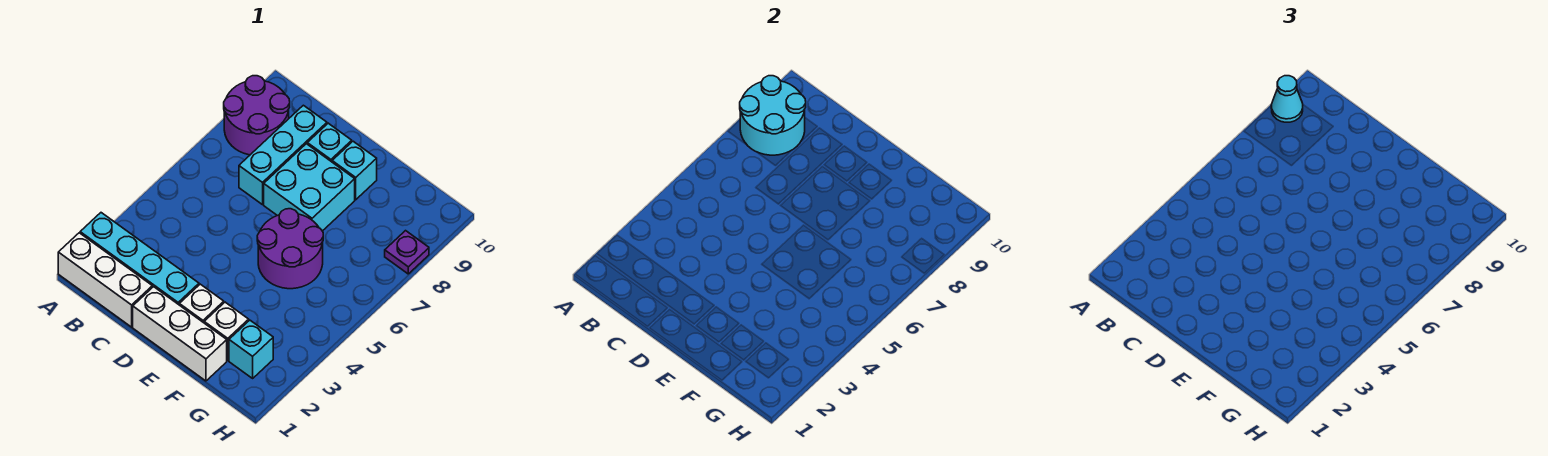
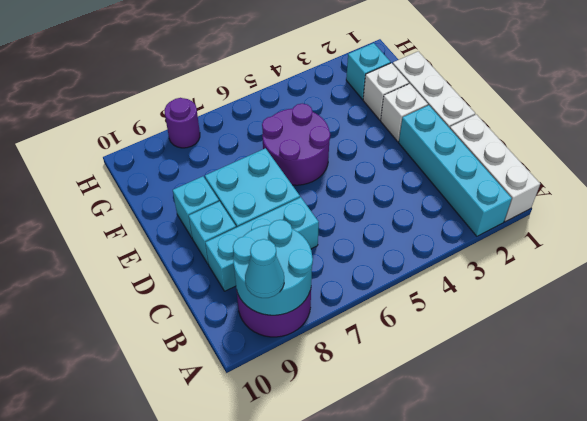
purple plate H8 level 1 -> purple round brick H8 level 1

